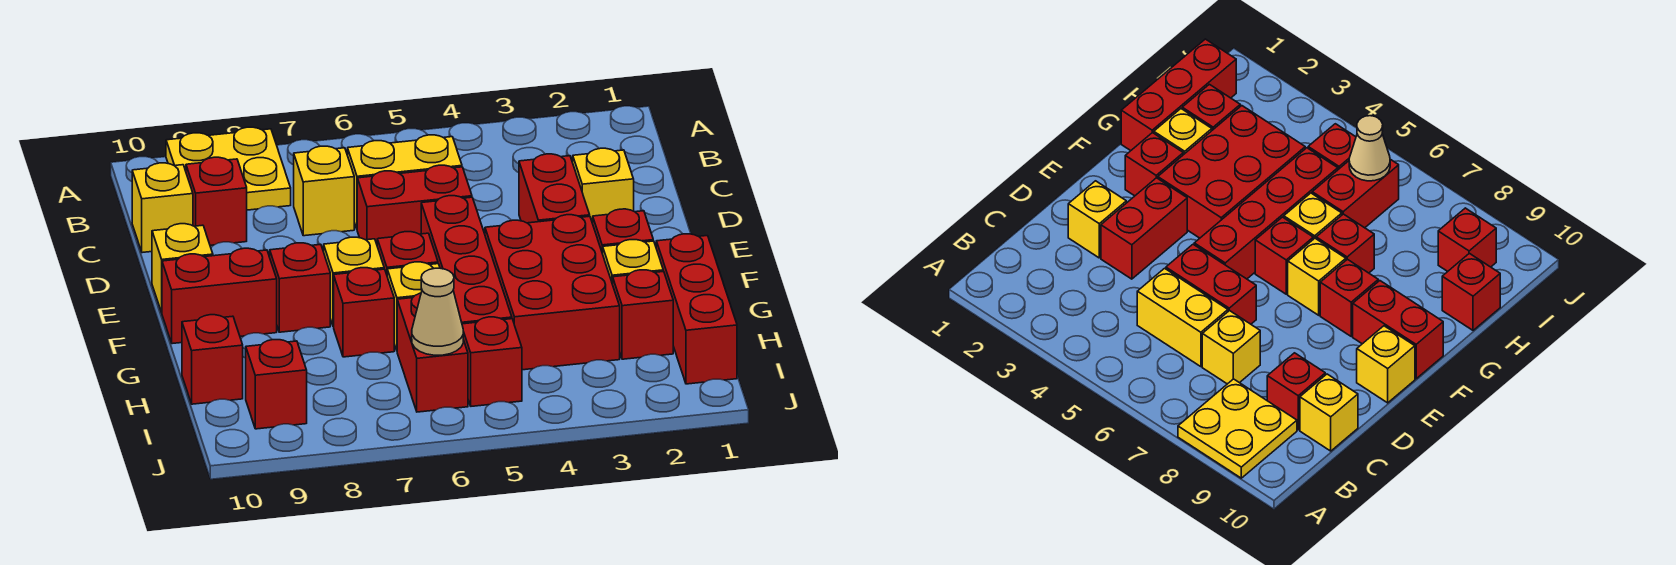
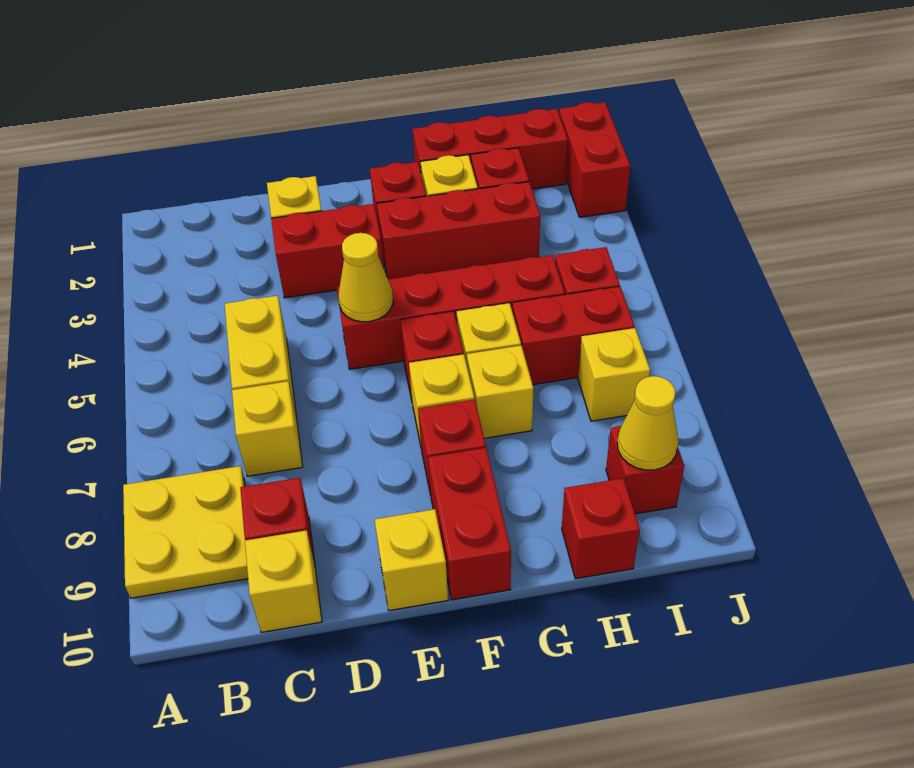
red brick D5:D6 level 1 -> red brick J1:J2 level 1
none -> yellow cone E5 level 2
red brick F3:H4 level 1 -> red brick F3:H3 level 1
red brick G7 level 1 -> yellow brick G7 level 1
tan cone I6 level 2 -> none
none -> yellow brick I7 level 1
none -> yellow cone I9 level 2

